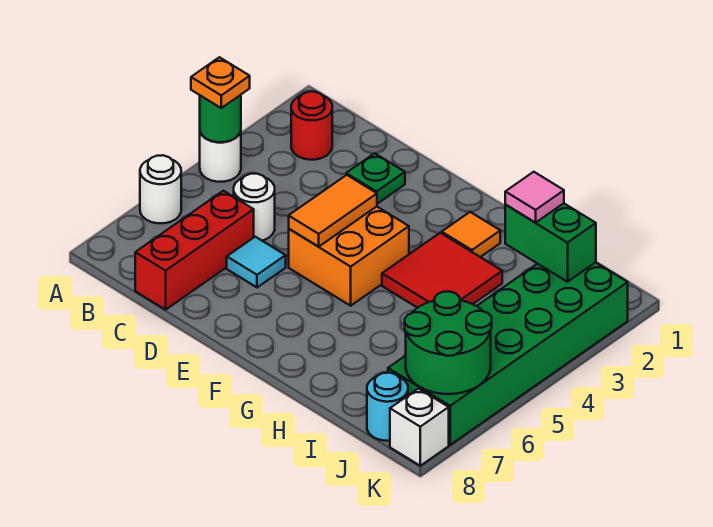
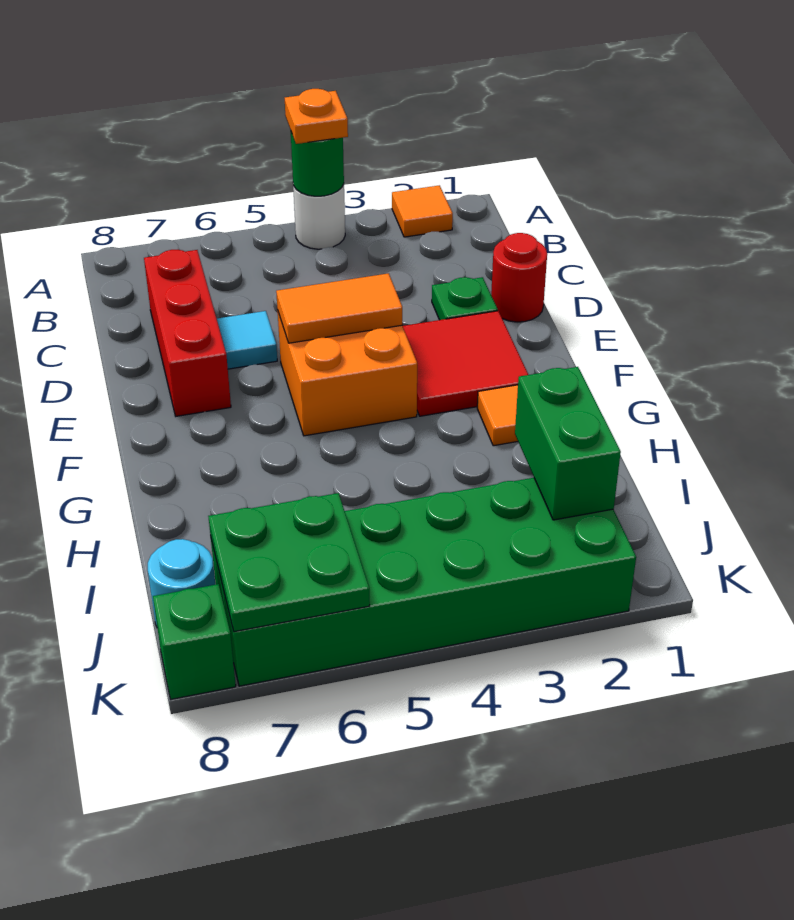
none -> orange tile A2 level 1
white round brick A6 level 1 -> none
red round brick B2 level 1 -> red round brick D1 level 1
white round brick C5 level 1 -> none
red brick C6:C8 level 1 -> red brick C7:E7 level 1
red tile G3:H4 level 1 -> red tile E2:F3 level 1
pink tile I2 level 3 -> none
green round brick J6:K7 level 2 -> green plate J6:K7 level 2
white brick K8 level 1 -> green brick K8 level 1

